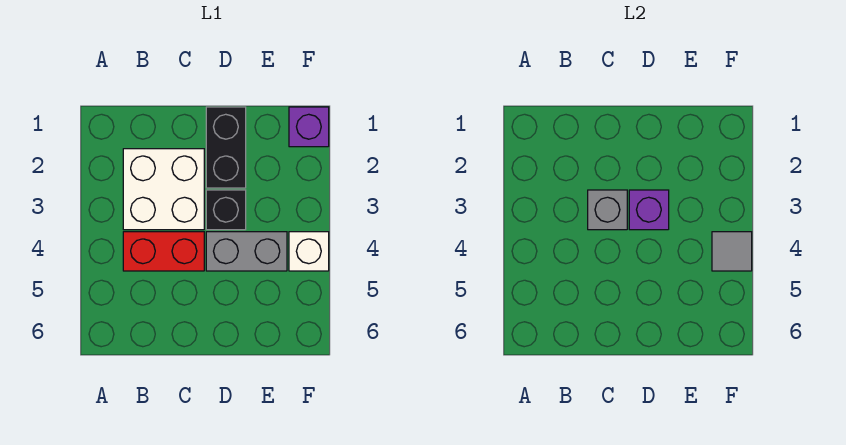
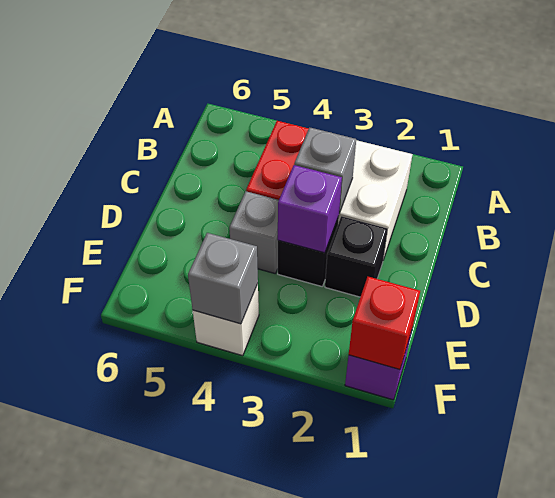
black brick D1:D2 level 1 -> black brick D2 level 1
grey brick D4:E4 level 1 -> grey brick D4 level 1
none -> red brick F1 level 2
grey tile F4 level 2 -> grey brick F4 level 2

